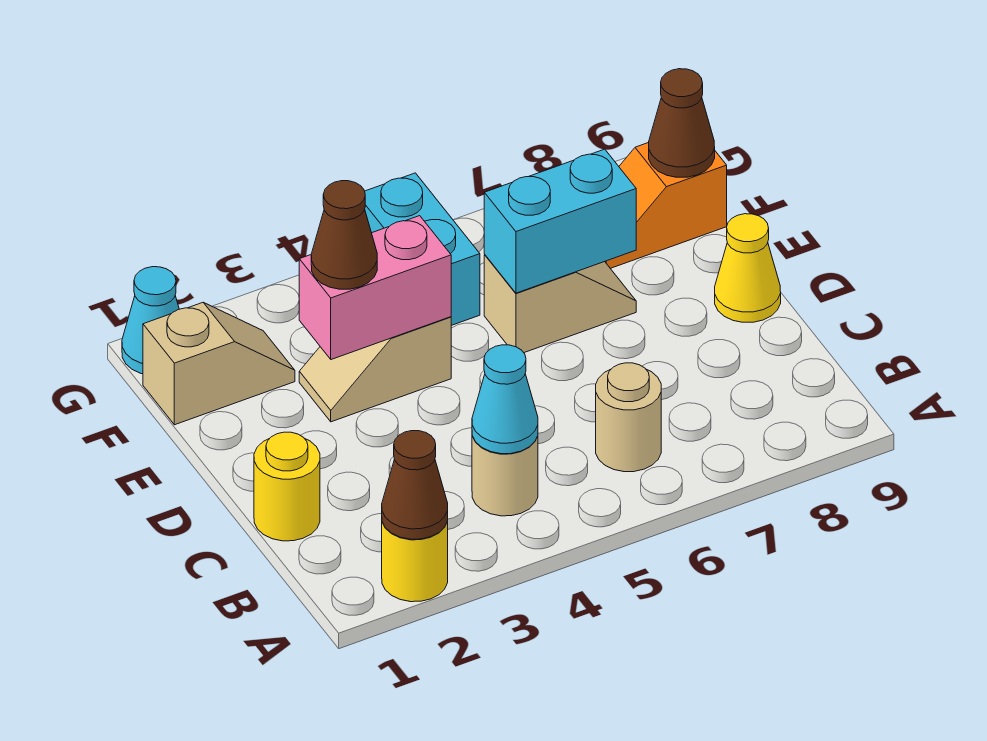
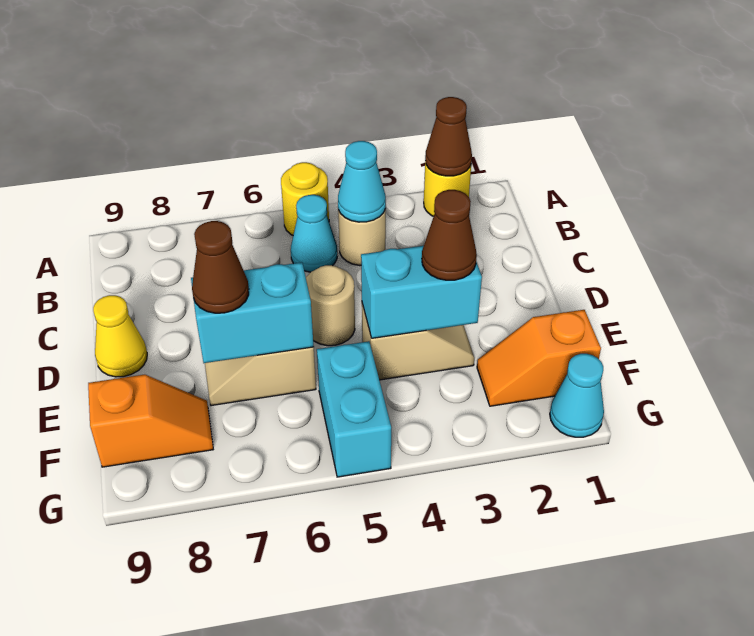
none -> cyan cone B5 level 1
tan round brick B6 level 1 -> tan round brick D5 level 1
yellow round brick C1 level 1 -> yellow round brick A5 level 1
pink brick E3:E4 level 2 -> cyan brick E3:E4 level 2
tan slope F1:F2 level 1 top 1 -> orange slope F1:F2 level 1 top 1
brown cone F9 level 2 -> brown cone E7 level 3

